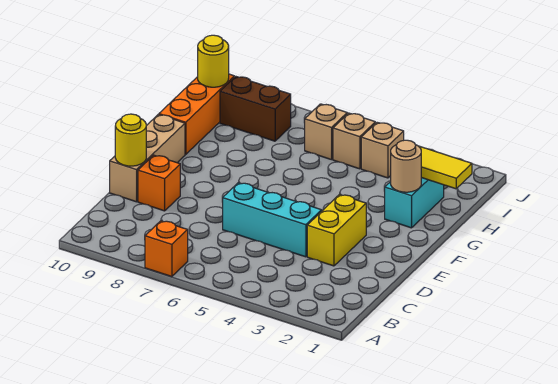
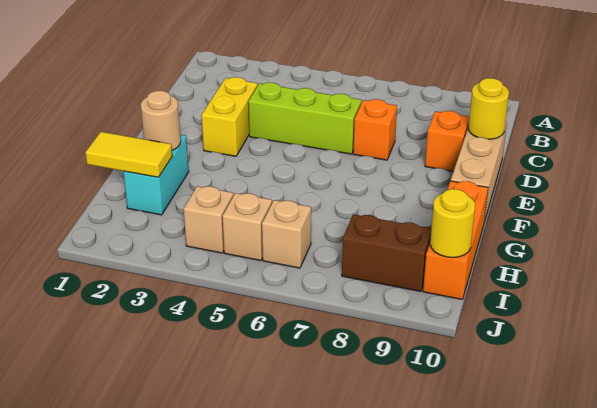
orange brick A7 level 1 -> orange brick D7 level 1
cyan brick D4:D6 level 1 -> lime brick D4:D6 level 1

